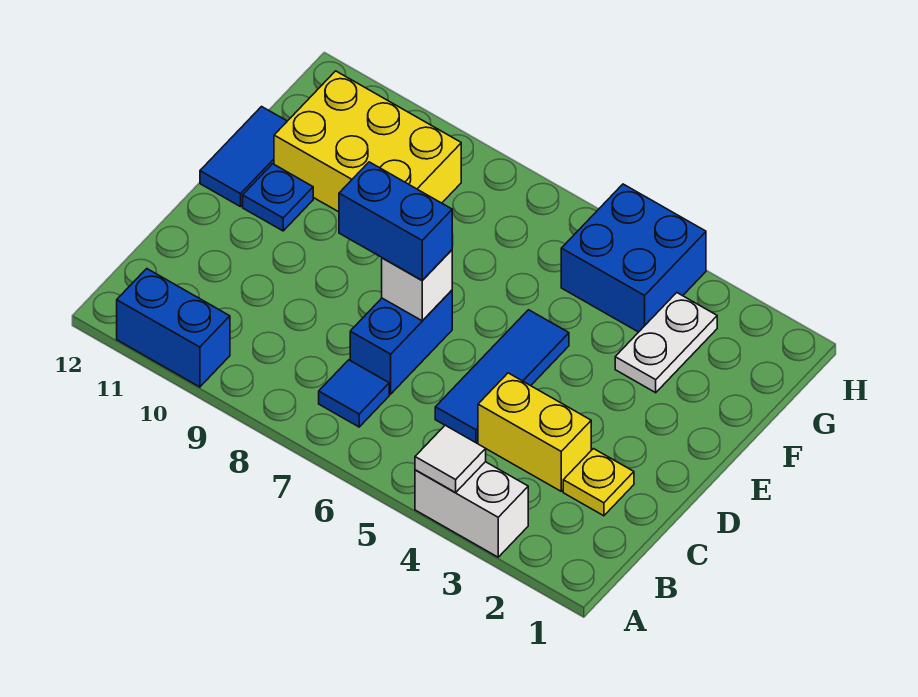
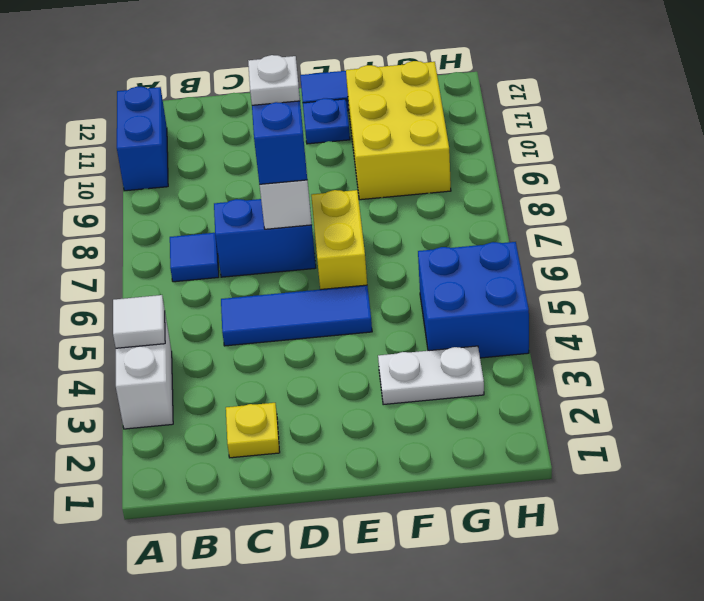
yellow brick C3:C4 level 1 -> yellow brick E6:E7 level 1
none -> white plate D8 level 4

